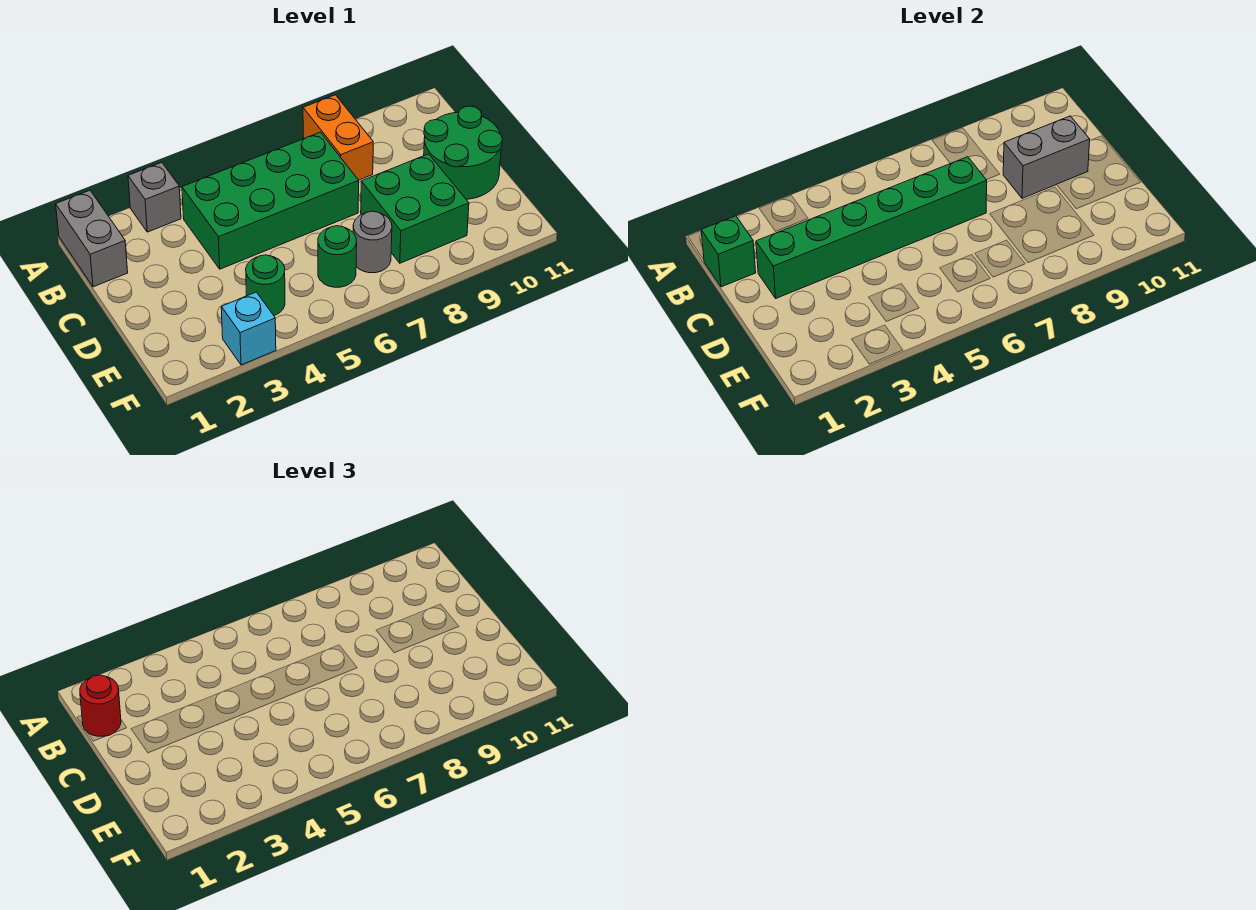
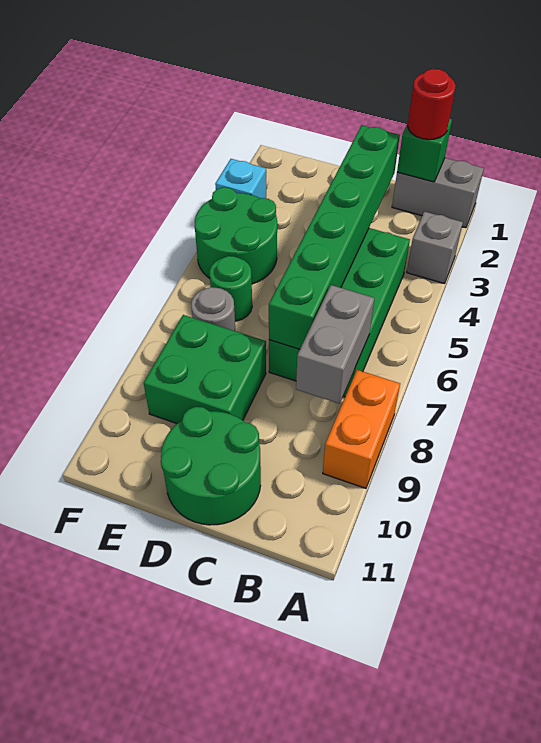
orange brick A8:B8 level 1 -> orange brick A8:A9 level 1
grey brick C9:C10 level 2 -> grey brick B7:B8 level 2
green round brick E4 level 1 -> green round brick E4:F5 level 1

